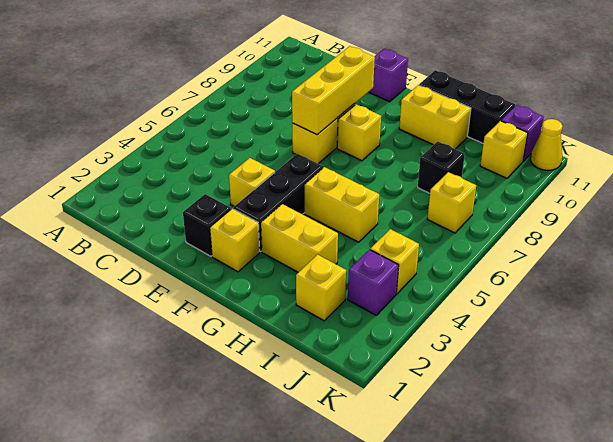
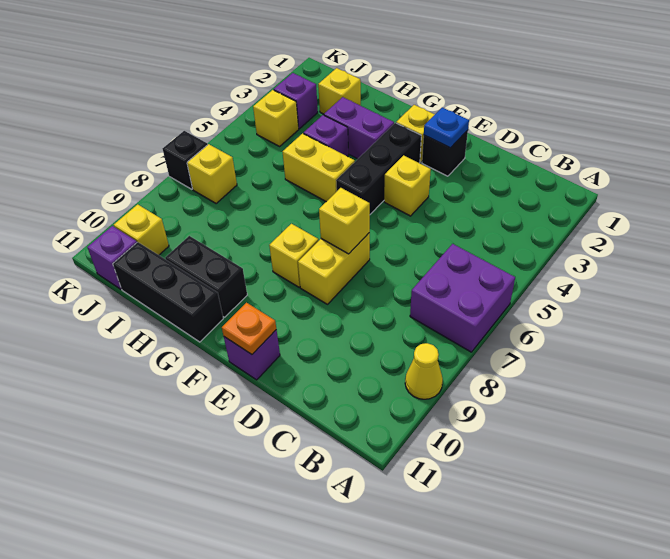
none -> purple brick A6:B7 level 1
none -> blue plate E2 level 2
yellow brick E7:E9 level 2 -> yellow brick E7 level 2
none -> orange plate E11 level 2
yellow brick G3:H3 level 1 -> purple brick G3:H3 level 1
yellow brick G10:H10 level 1 -> black brick G10:H10 level 1
none -> purple brick H4 level 1
black brick I8 level 1 -> black brick K7 level 1
yellow cone K11 level 1 -> yellow cone A9 level 1

